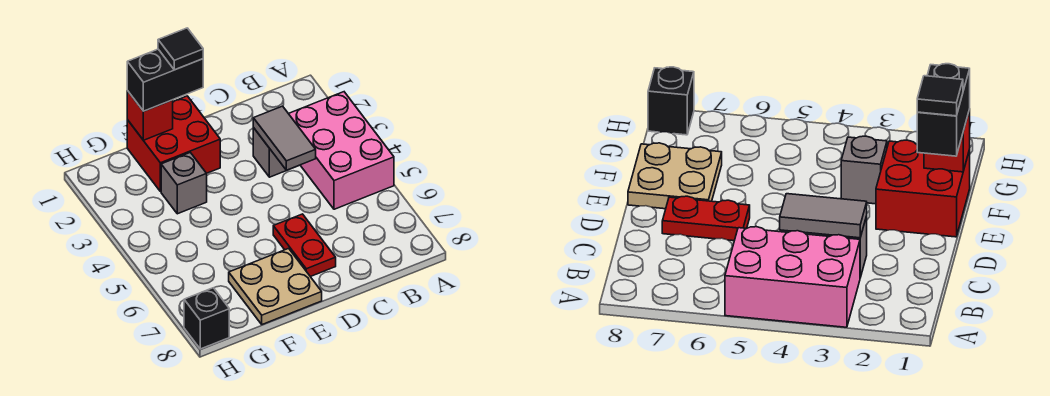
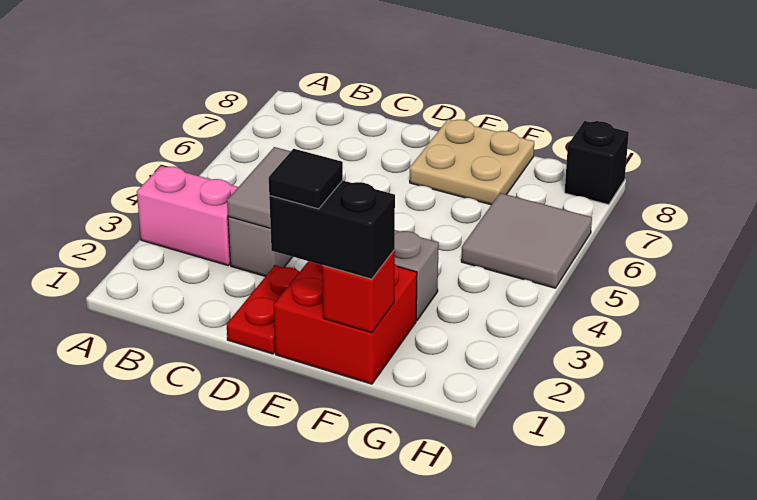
pink brick A3:B5 level 1 -> pink brick A3:B3 level 1
red plate D6:D7 level 1 -> red plate D1:D2 level 1
none -> grey tile G5:H6 level 1

